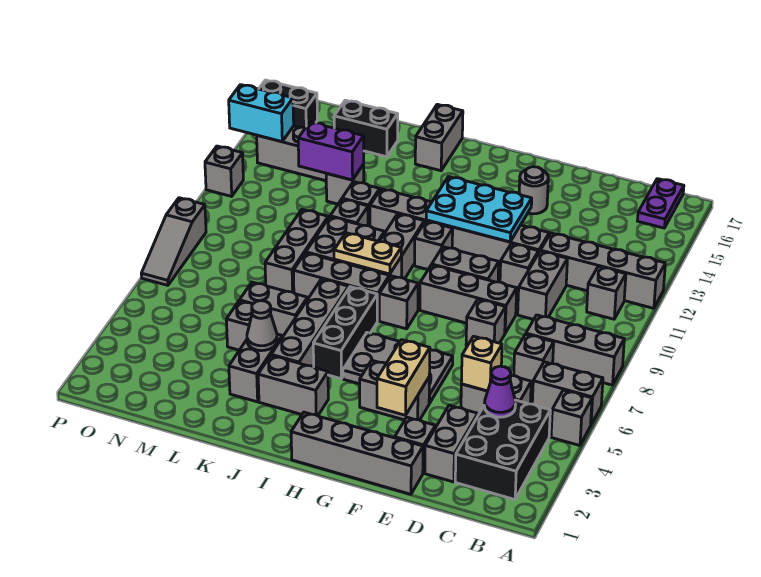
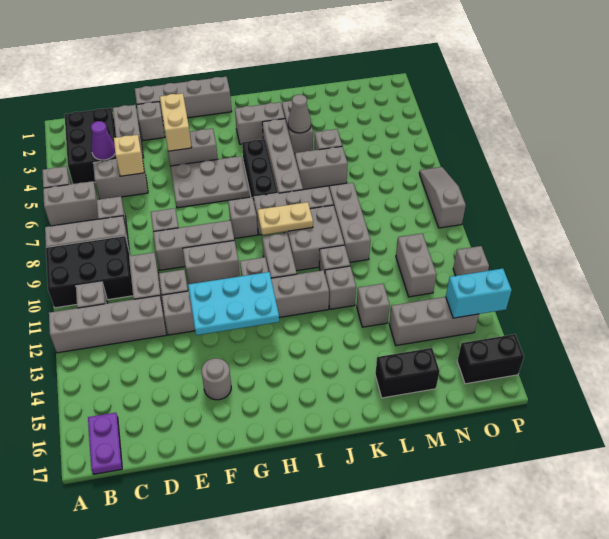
none -> black brick A9:C10 level 1
grey brick J16:J17 level 1 -> grey brick N11:N12 level 1
purple brick L13:M13 level 2 -> none

